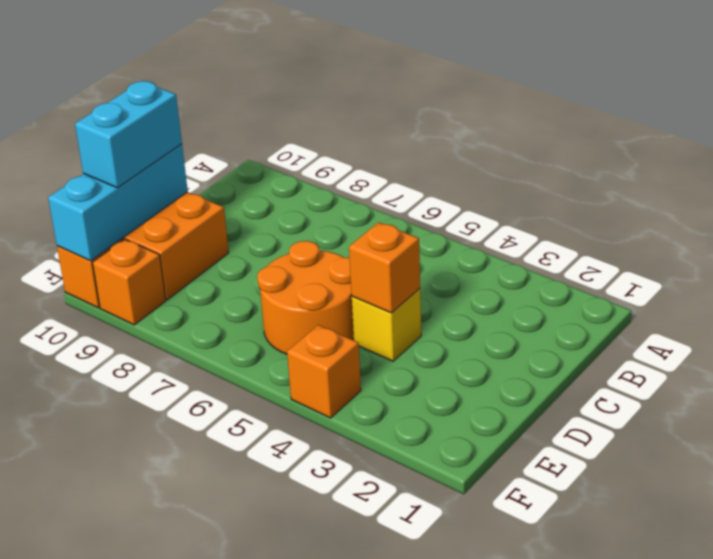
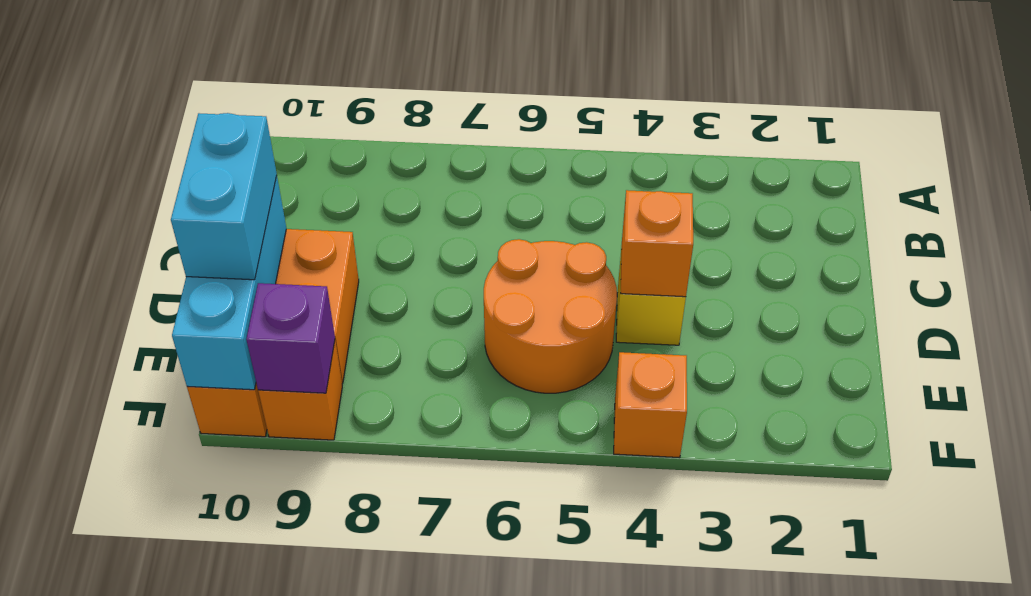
none -> purple brick F9 level 2

